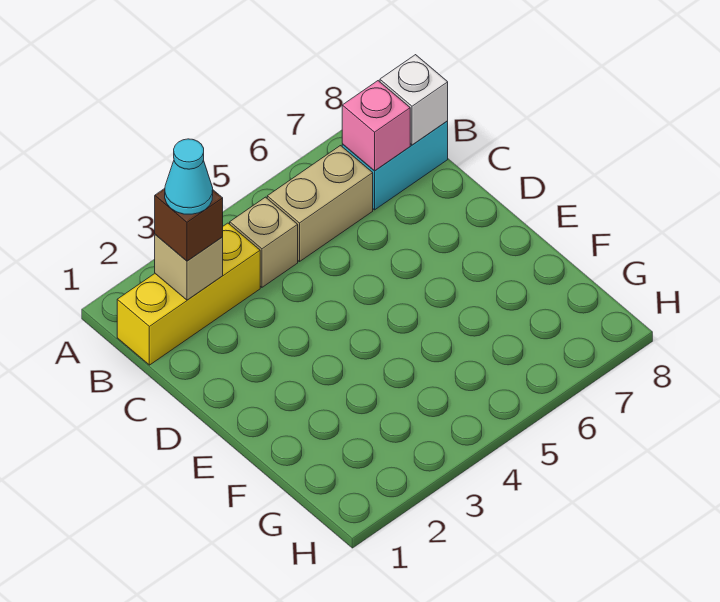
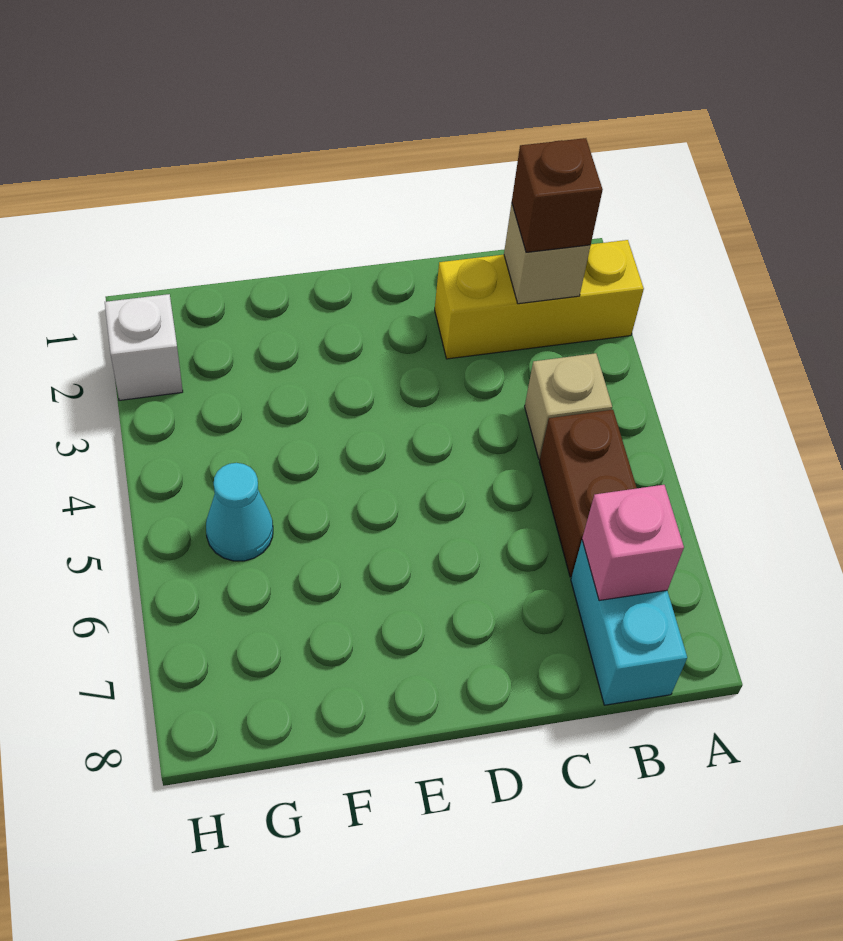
yellow brick B1:B3 level 1 -> yellow brick A2:C2 level 1
cyan cone B2 level 4 -> cyan cone G5 level 1
tan brick B5:B6 level 1 -> brown brick B5:B6 level 1
white brick B8 level 2 -> white brick H2 level 1

